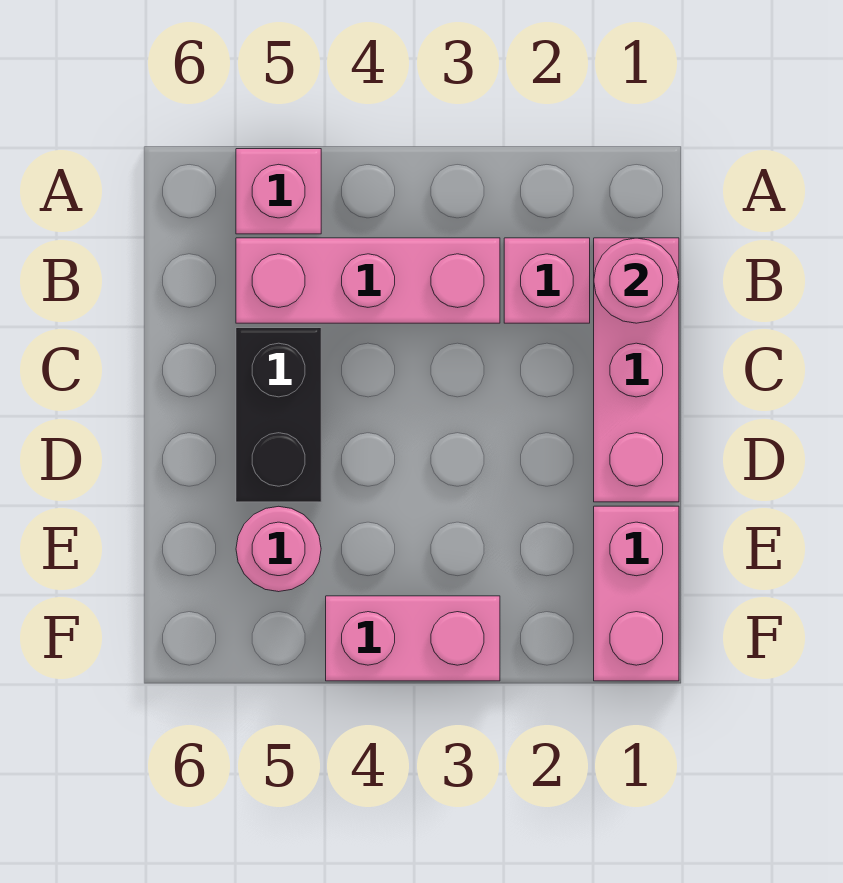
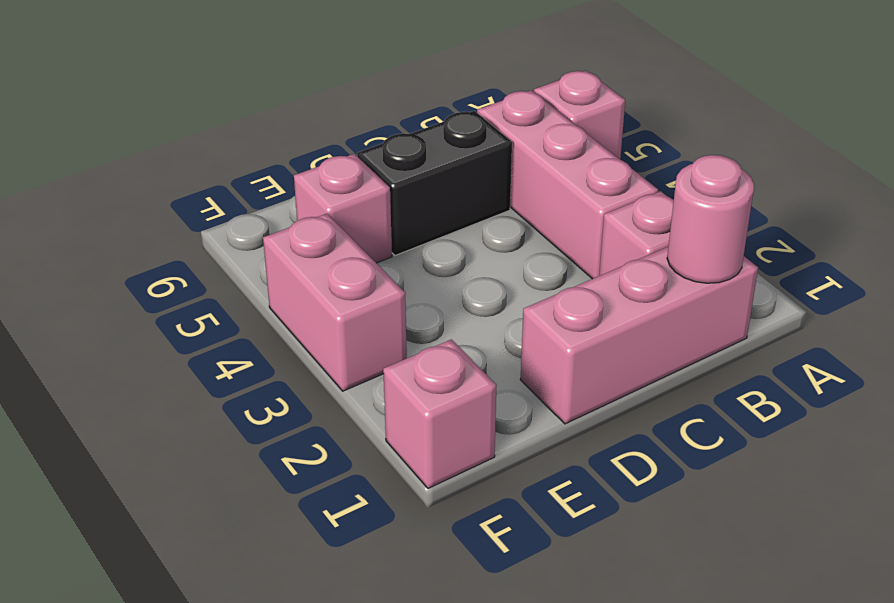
pink brick E1:F1 level 1 -> pink brick F1 level 1
pink round brick E5 level 1 -> pink brick E5 level 1

